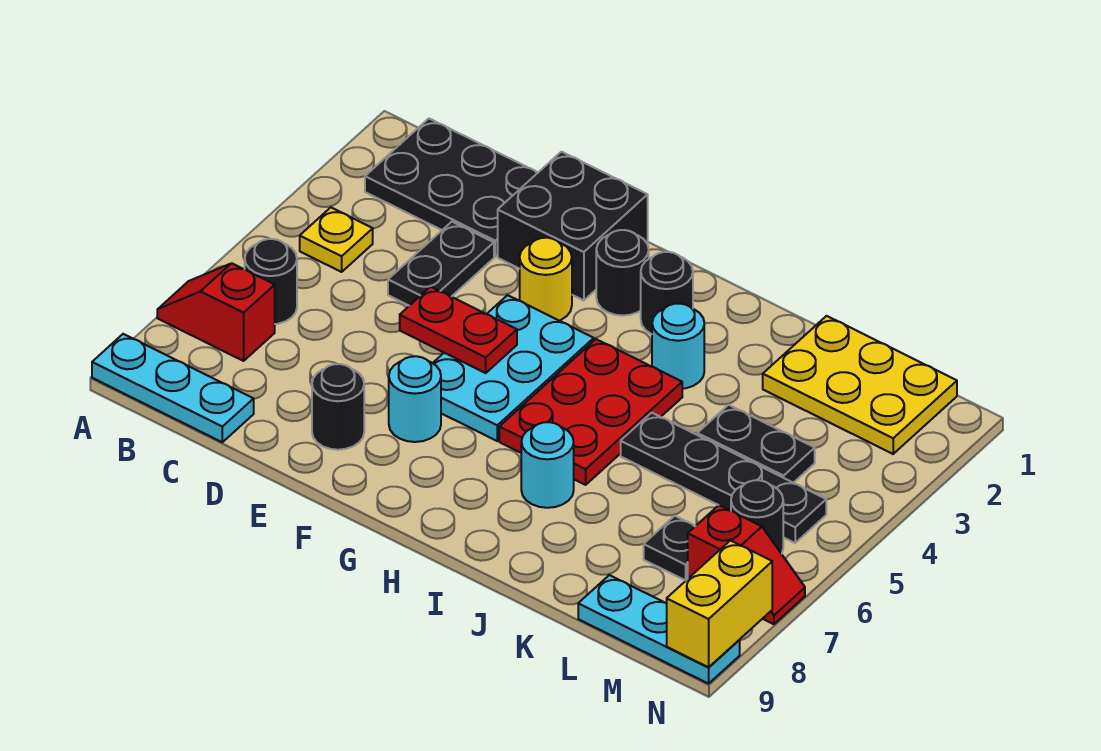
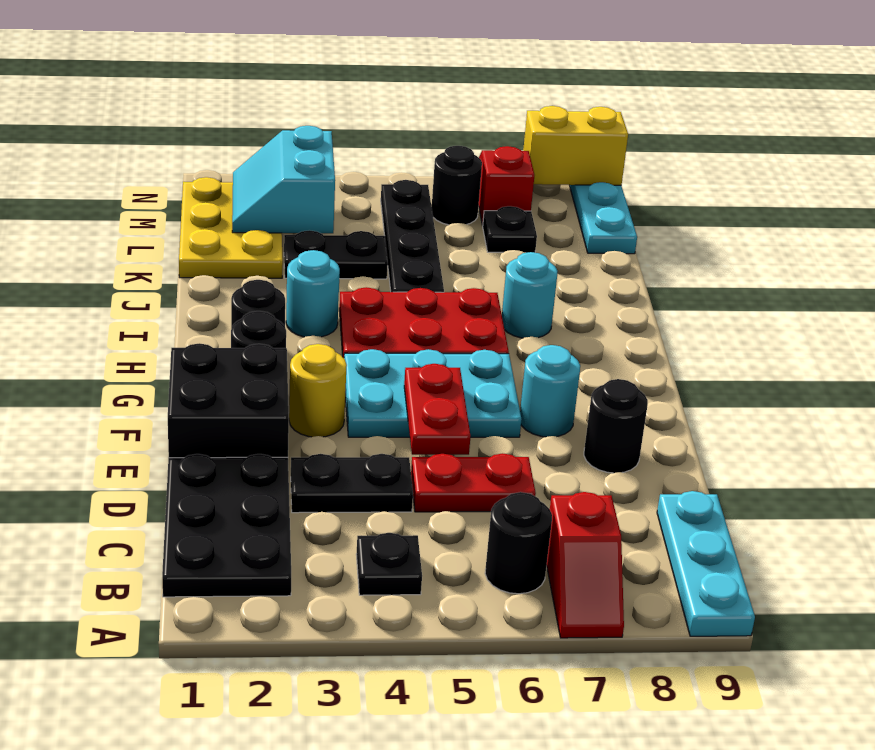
yellow plate B4 level 1 -> black plate B4 level 1
none -> red plate D5:D6 level 1
black plate K4:L4 level 1 -> black plate K3:K4 level 1
none -> cyan slope L2:M3 level 2 top 3

